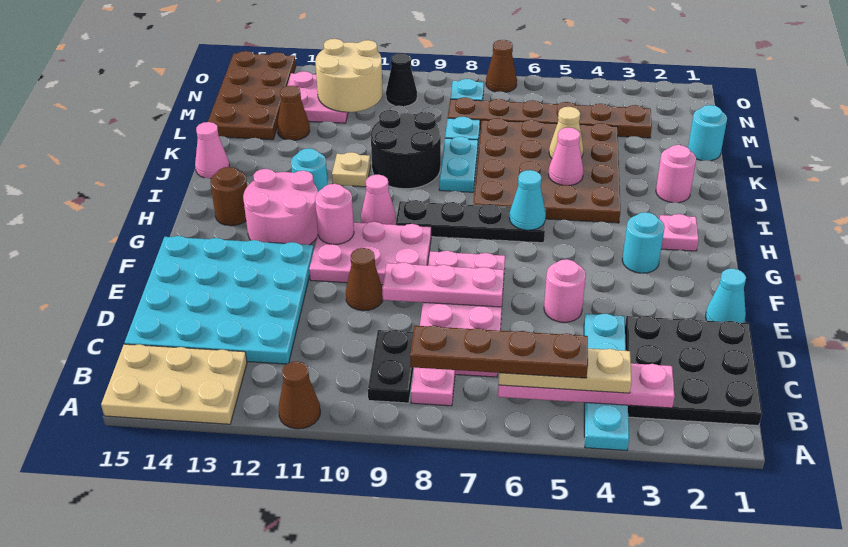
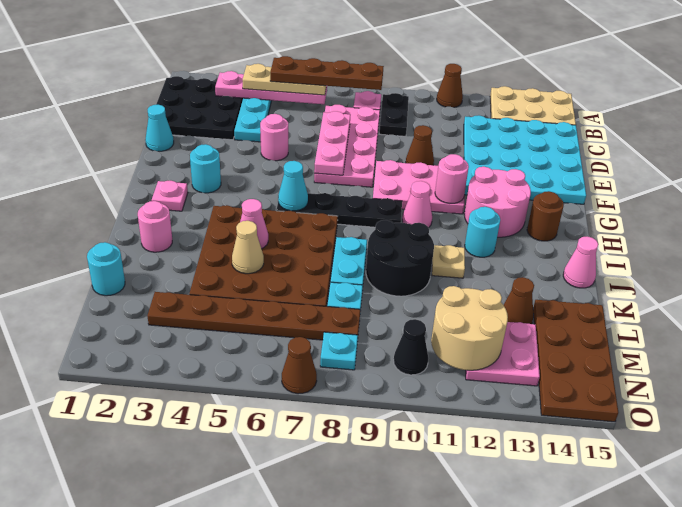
pink plate E7:E9 level 2 -> pink plate D7:F7 level 2

